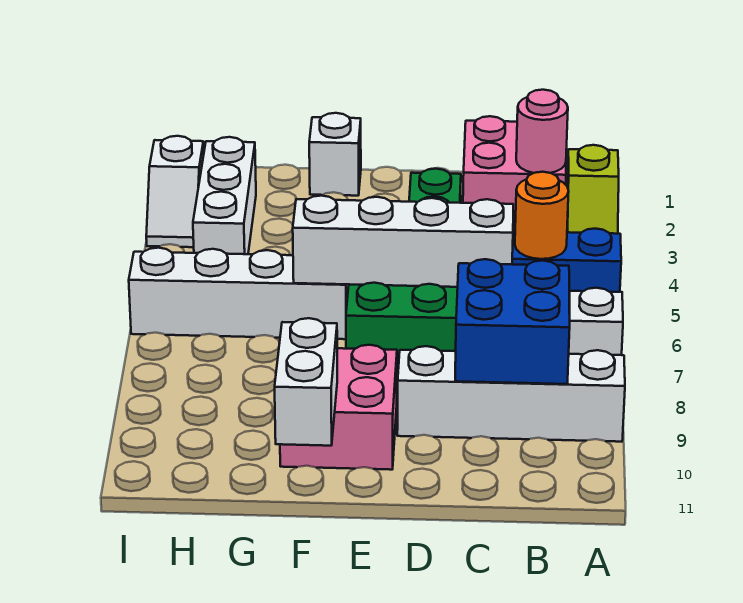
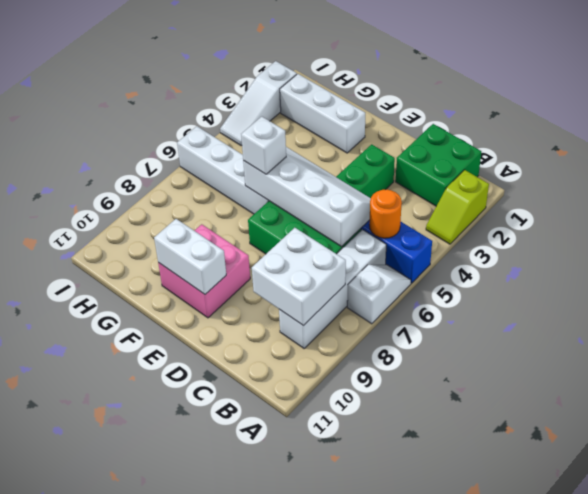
white brick A9:D9 level 1 -> white brick B6:B9 level 1
pink brick B1:C2 level 1 -> green brick B1:C2 level 1
pink round brick B2 level 2 -> none
blue brick B8:C9 level 2 -> white brick B8:C9 level 2
white brick F1 level 1 -> white brick F6 level 3
white brick F10:F11 level 2 -> white brick E10:F10 level 2
white brick H2:H4 level 1 -> white brick F2:H2 level 1
white slope I2:I3 level 1 top 2 -> white slope I2:I4 level 1 top 2

